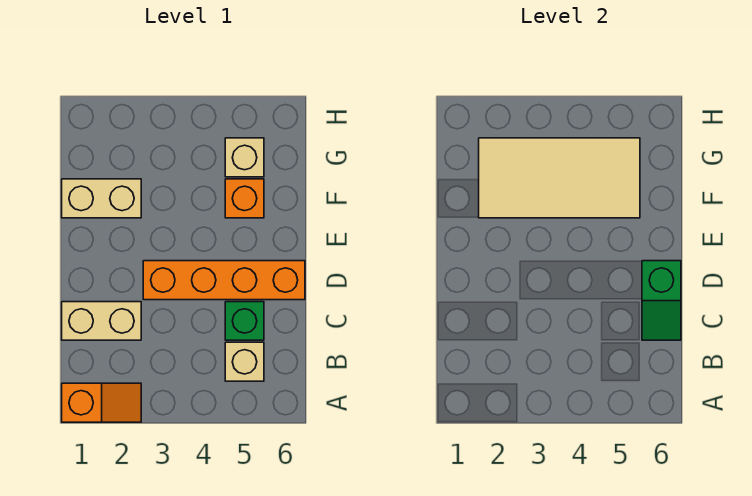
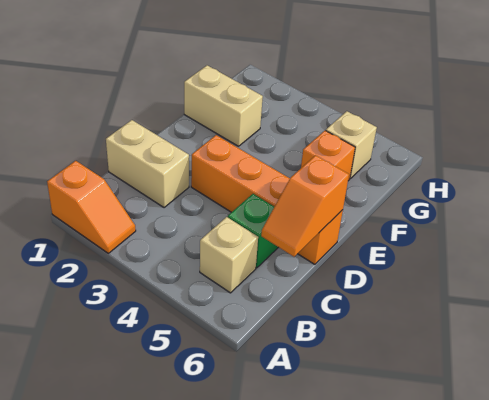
green slope C6:D6 level 2 top D -> orange slope C6:D6 level 2 top D
tan tile F2:G5 level 2 -> none

